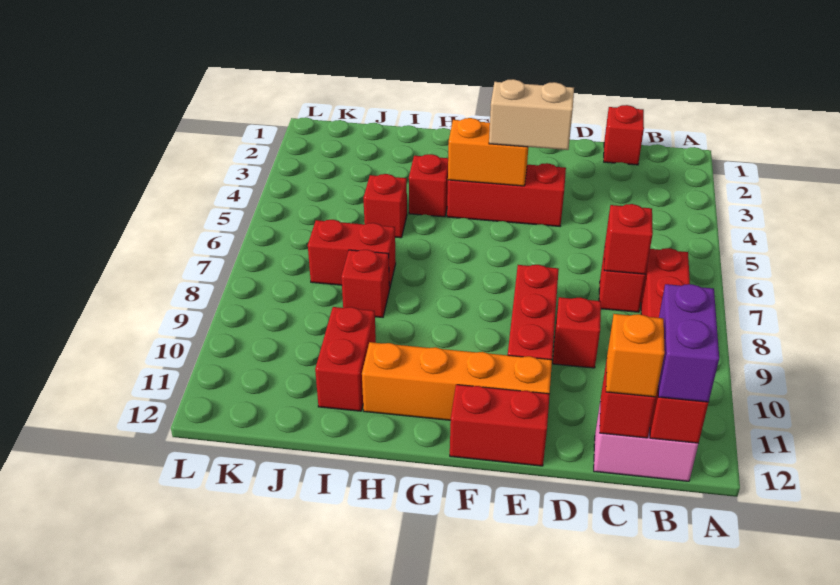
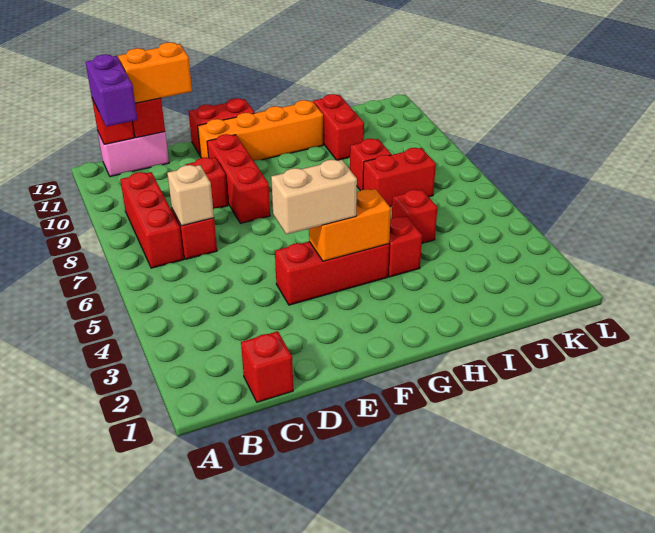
red brick C7 level 2 -> tan brick C7 level 2
orange brick C12 level 3 -> orange brick C12:D12 level 3

